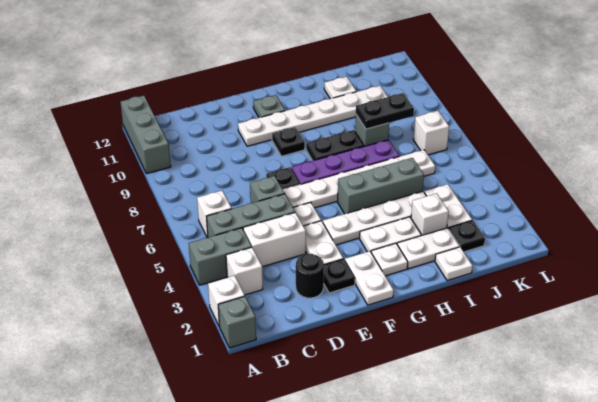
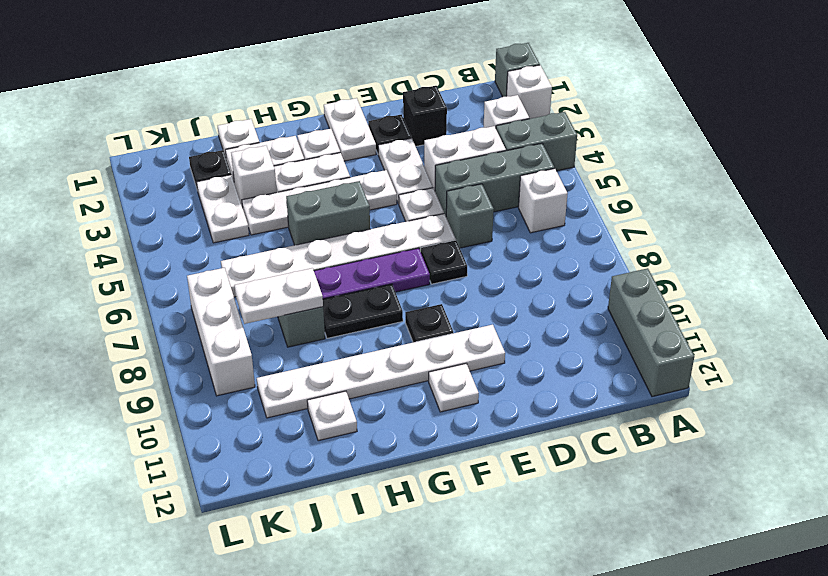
black round brick D2 level 1 -> black brick D2 level 1
grey plate F11 level 1 -> white plate F11 level 1
grey brick G5:I5 level 1 -> grey brick G5:H5 level 1
black plate I8:J8 level 2 -> white plate I8:J8 level 2
white brick K7 level 1 -> white brick K7:K9 level 1

